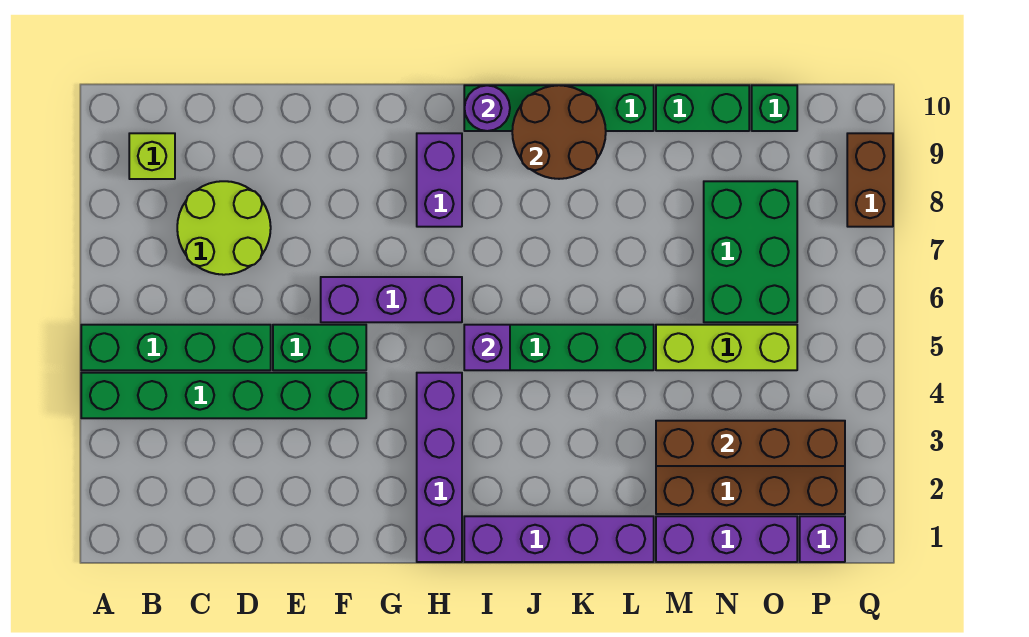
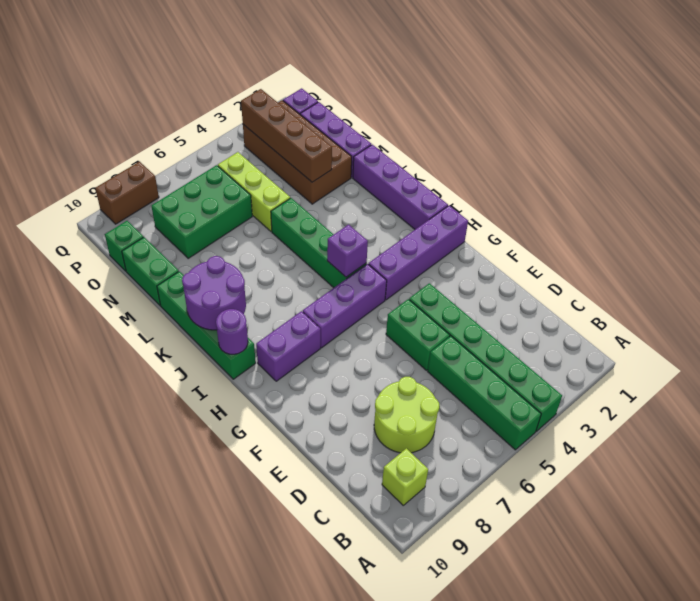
purple brick F6:H6 level 1 -> purple brick H5:H7 level 1
brown round brick J9:K10 level 2 -> purple round brick J9:K10 level 2

